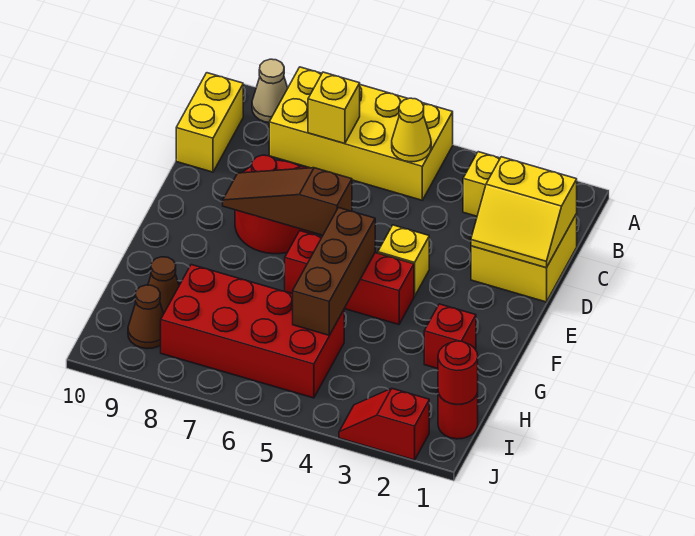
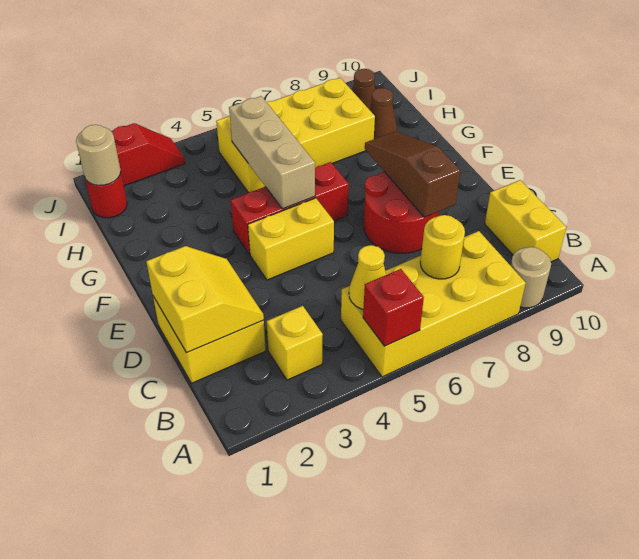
tan cone A9 level 1 -> tan round brick A9 level 1
yellow brick B7 level 2 -> yellow round brick B7 level 2
yellow slope C1:D2 level 2 top C -> yellow slope C1:D2 level 2 top 1
yellow brick E4 level 1 -> yellow brick E4:E5 level 1
brown slope E6:E8 level 2 top 6 -> brown slope D8:F8 level 2 top D
brown brick F5:H5 level 2 -> tan brick F5:H5 level 2
red brick G2 level 1 -> red brick A5 level 2
red brick H5:I8 level 1 -> yellow brick H5:I8 level 1
red round brick I1 level 2 -> tan round brick I1 level 2

